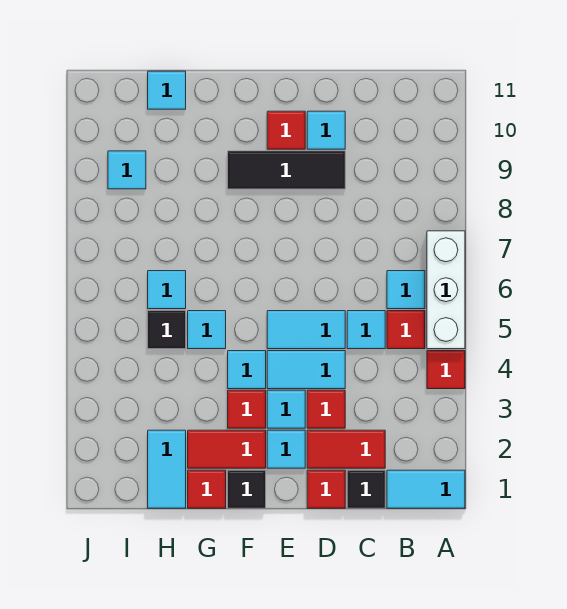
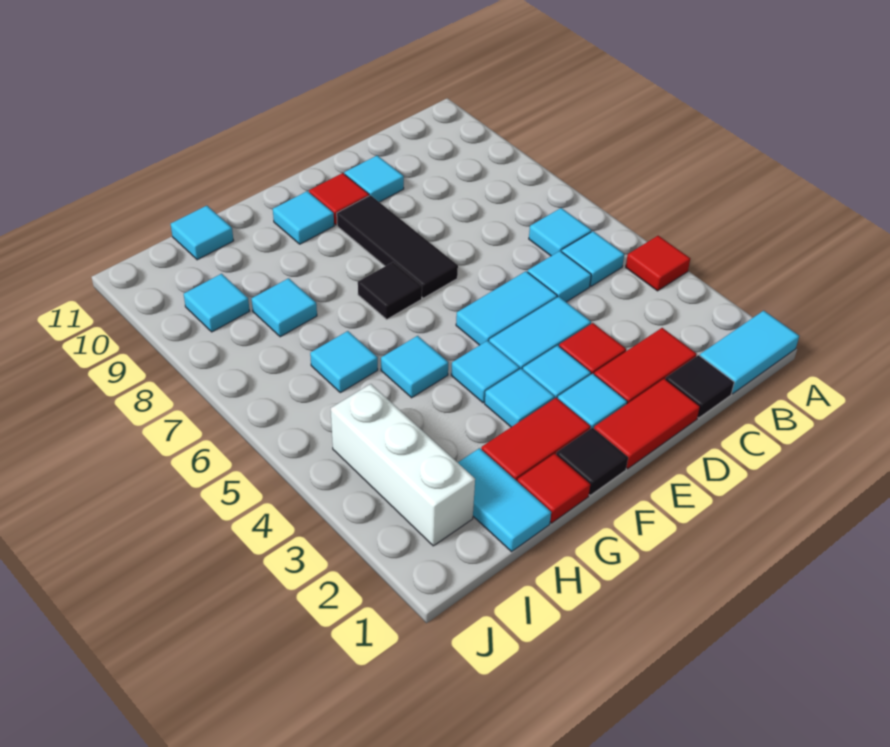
white brick A5:A7 level 1 -> white brick I2:I4 level 1
red tile B5 level 1 -> cyan tile B5 level 1
red tile D1 level 1 -> red tile D1:E1 level 1
black tile D9:F9 level 1 -> black tile E7:E9 level 1
red tile F3 level 1 -> cyan tile F3 level 1
none -> cyan tile F10 level 1
black tile H5 level 1 -> black tile F7 level 1
none -> cyan tile H8 level 1

